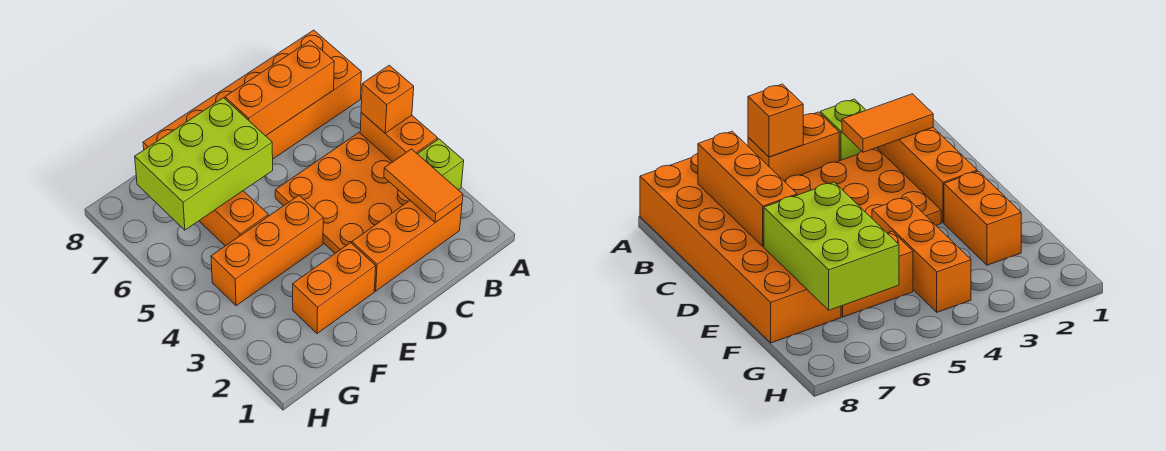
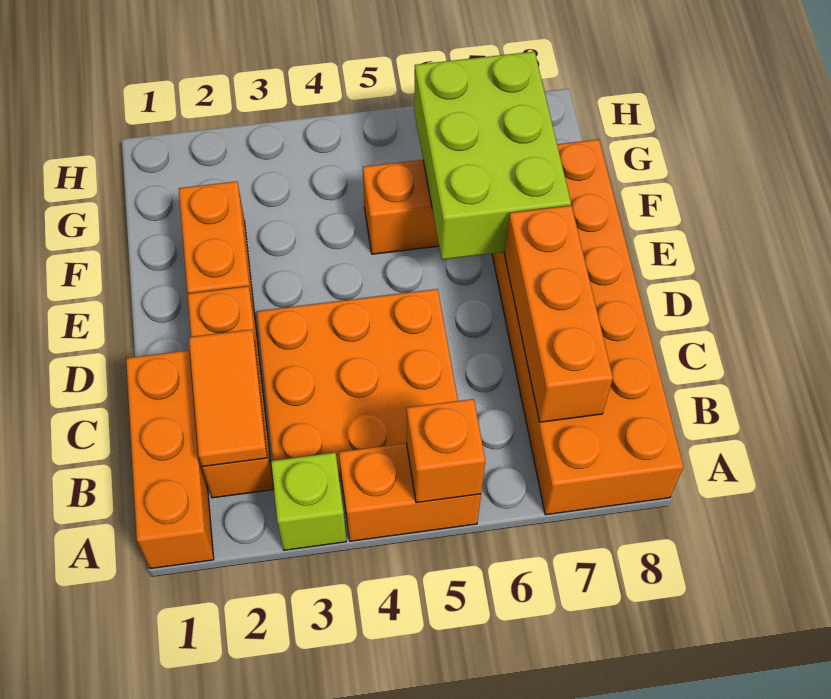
orange tile B2:B3 level 2 -> orange tile B2:C2 level 2
orange brick E4:G4 level 1 -> orange brick A1:C1 level 1

